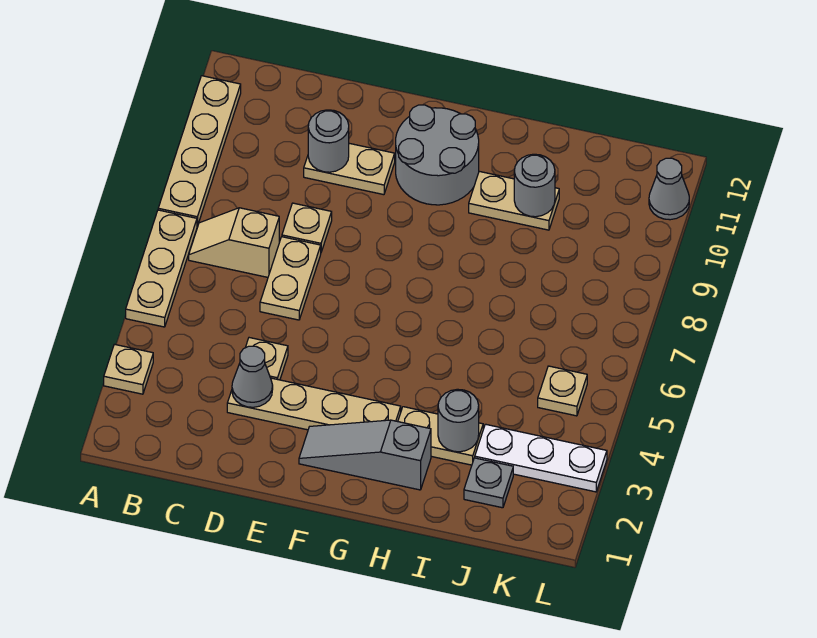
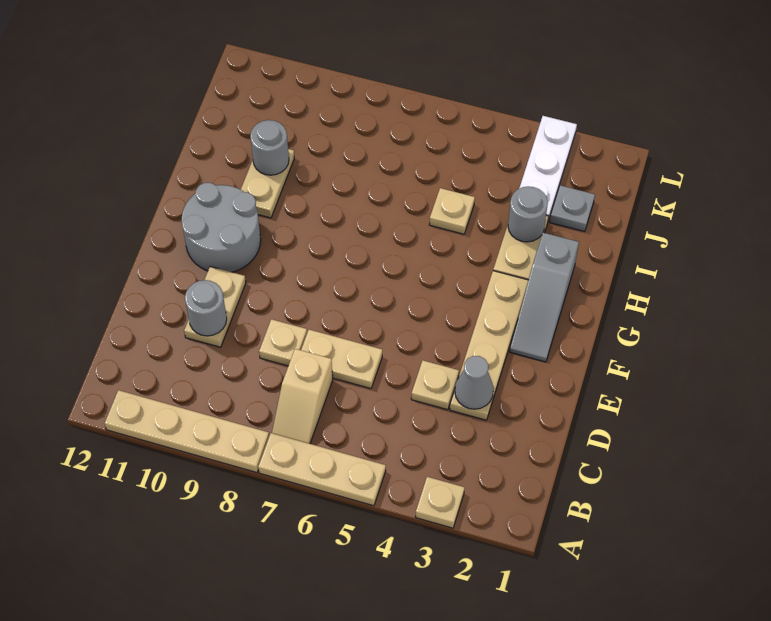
tan plate K5 level 1 -> tan plate I5 level 1
grey cone L11 level 1 -> none

